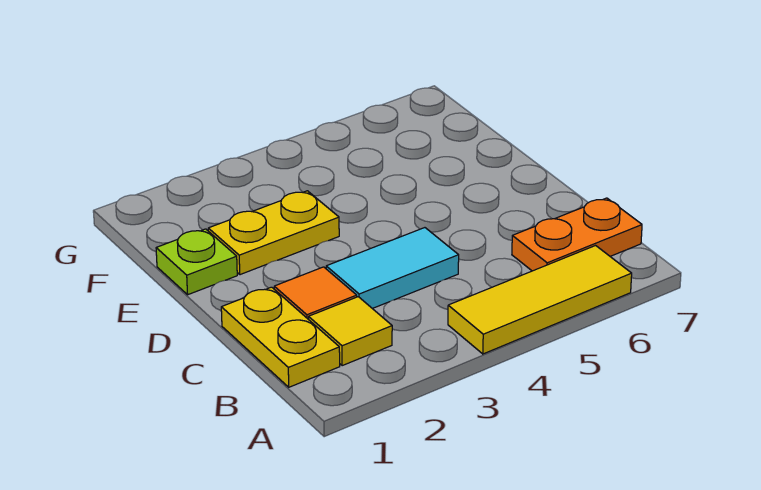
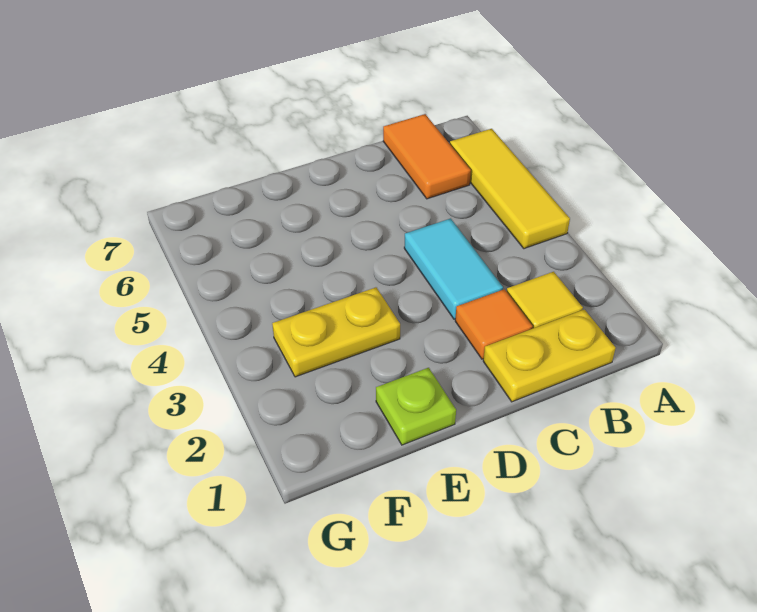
orange plate B6:B7 level 1 -> orange tile B6:B7 level 1
yellow plate E2:E3 level 1 -> yellow plate E3:F3 level 1

